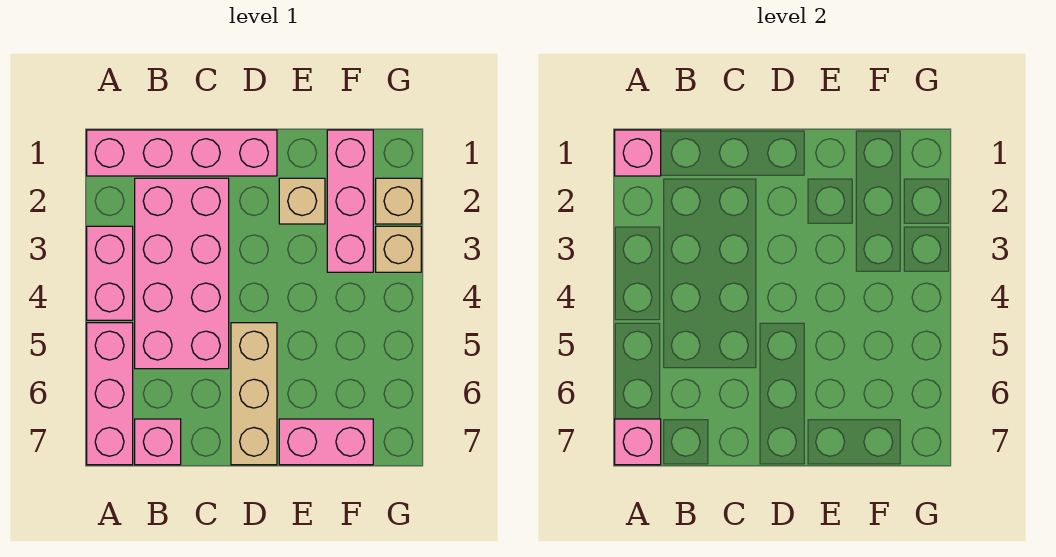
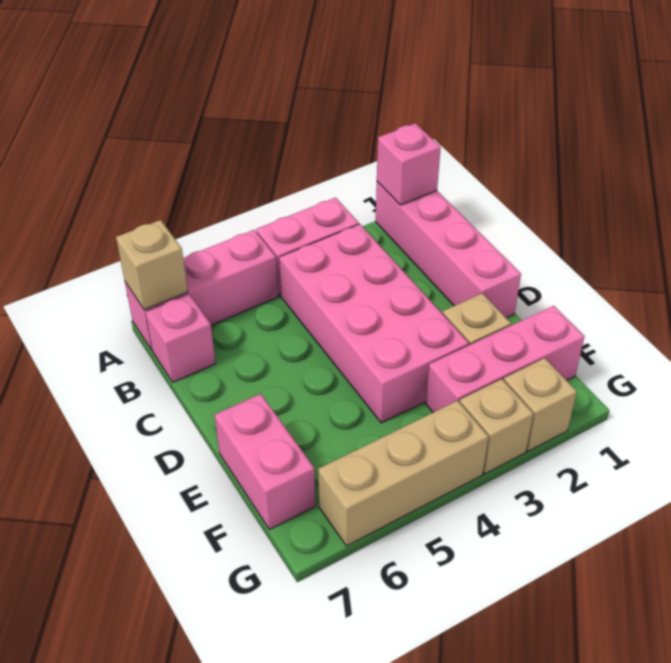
pink brick A7 level 2 -> tan brick A7 level 2
pink brick B2:C5 level 1 -> pink brick B3:E4 level 1
tan brick D5:D7 level 1 -> tan brick G4:G6 level 1

